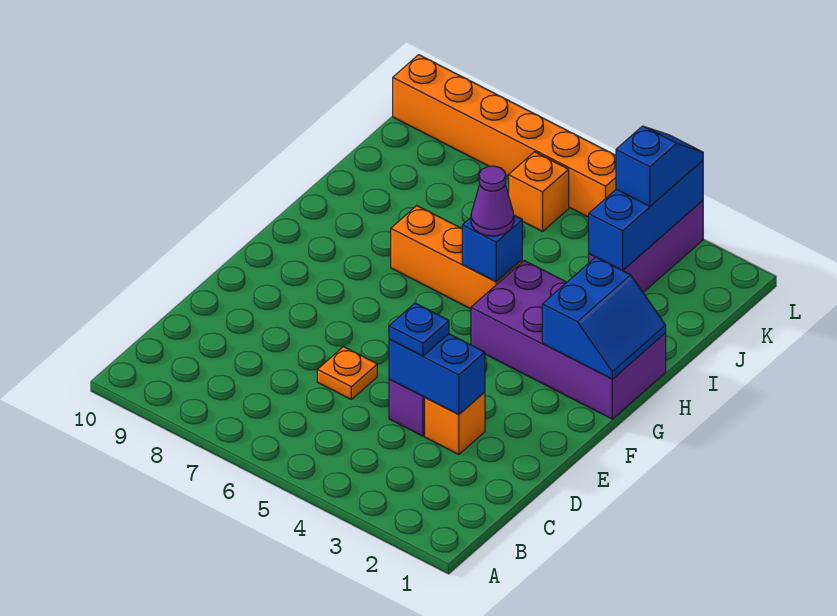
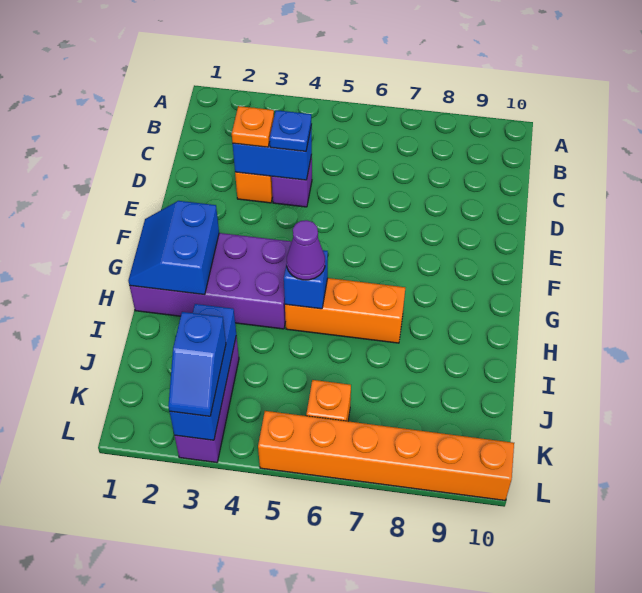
orange plate D6 level 1 -> orange plate D3 level 3

